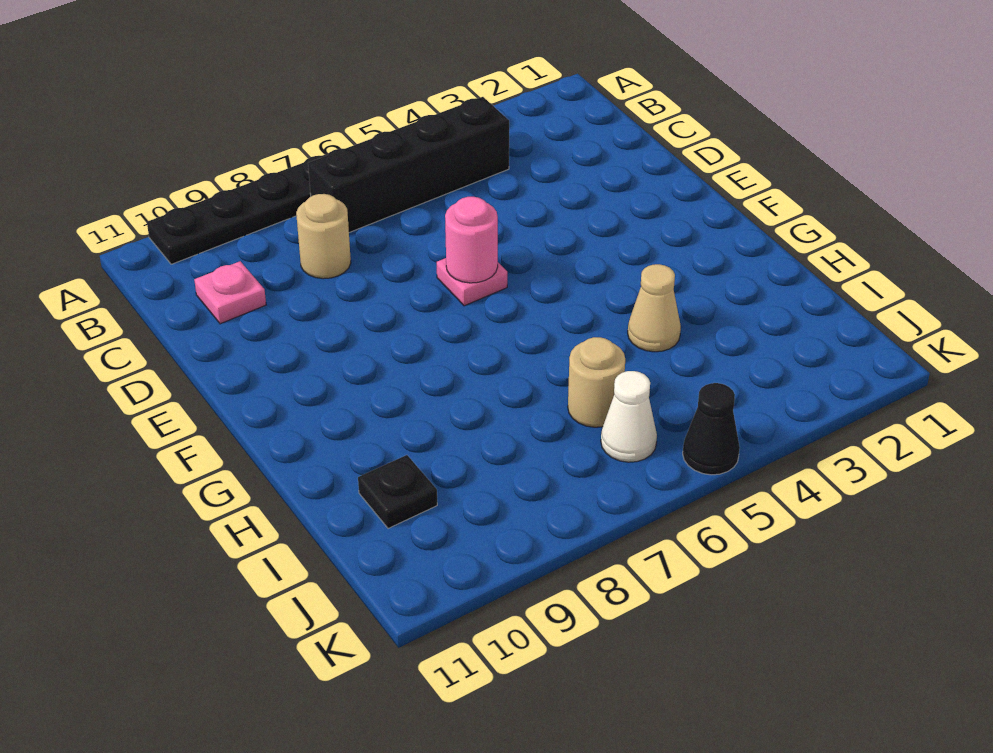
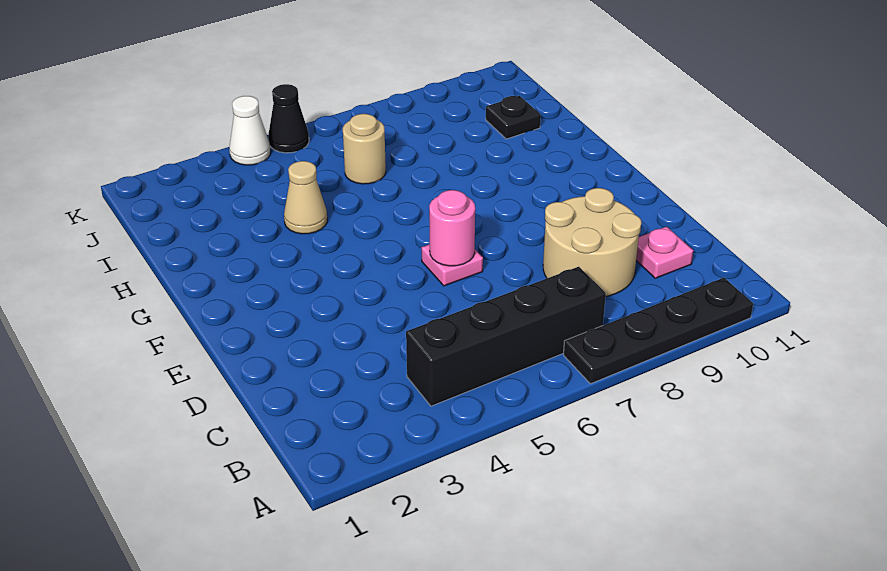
tan round brick C8 level 1 -> tan round brick C8:D9 level 1
white cone J6 level 1 -> white cone K4 level 1

